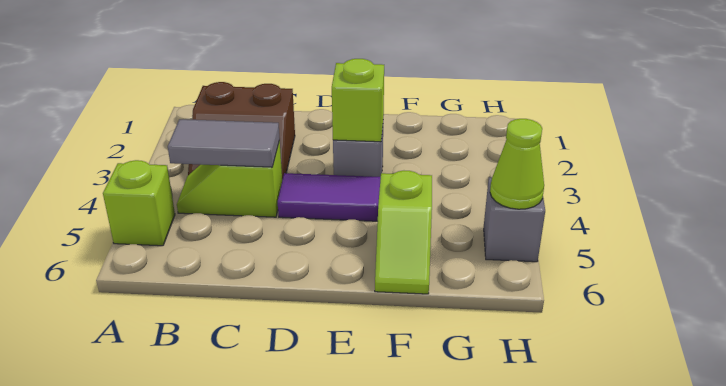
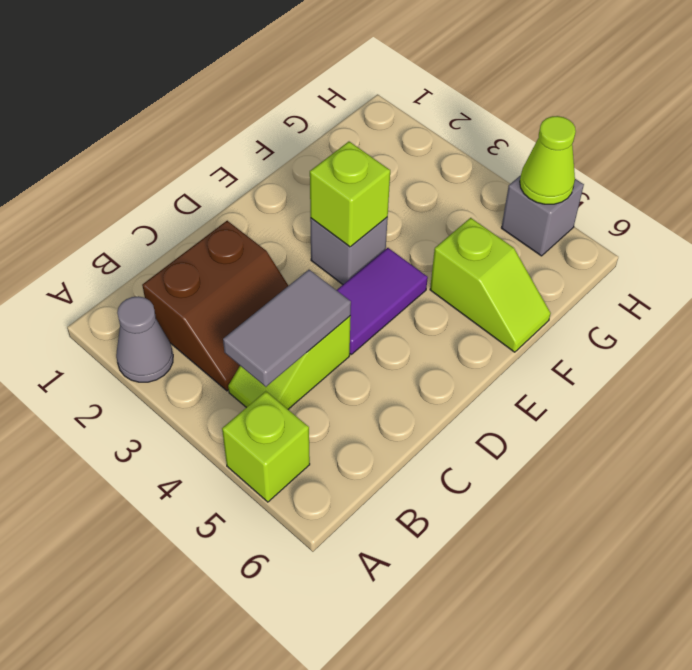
none -> grey cone A2 level 1

